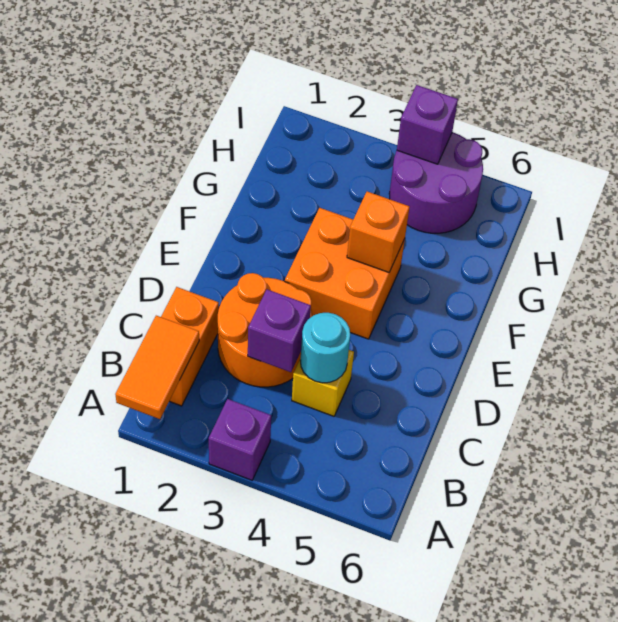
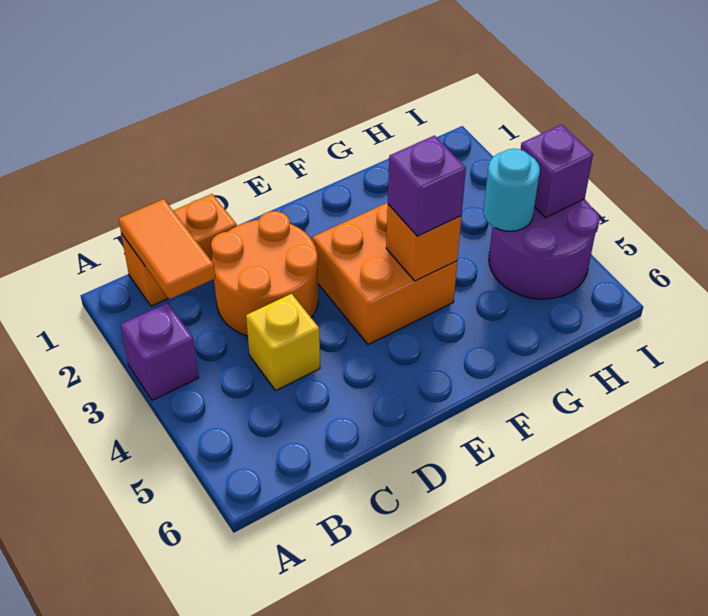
orange tile A1:B1 level 2 -> orange tile B1:B2 level 2
purple brick C3 level 2 -> purple brick F4 level 3
cyan round brick C4 level 2 -> cyan round brick H4 level 2

